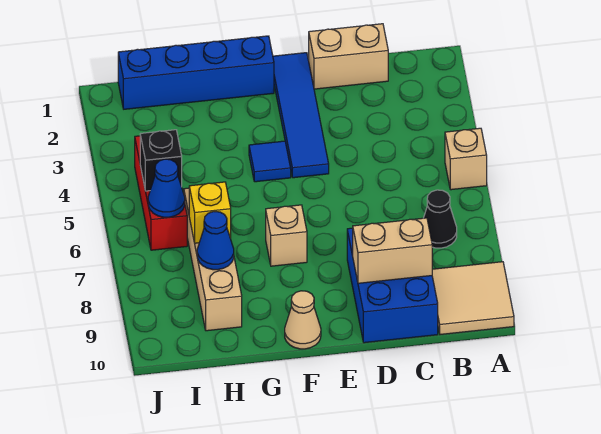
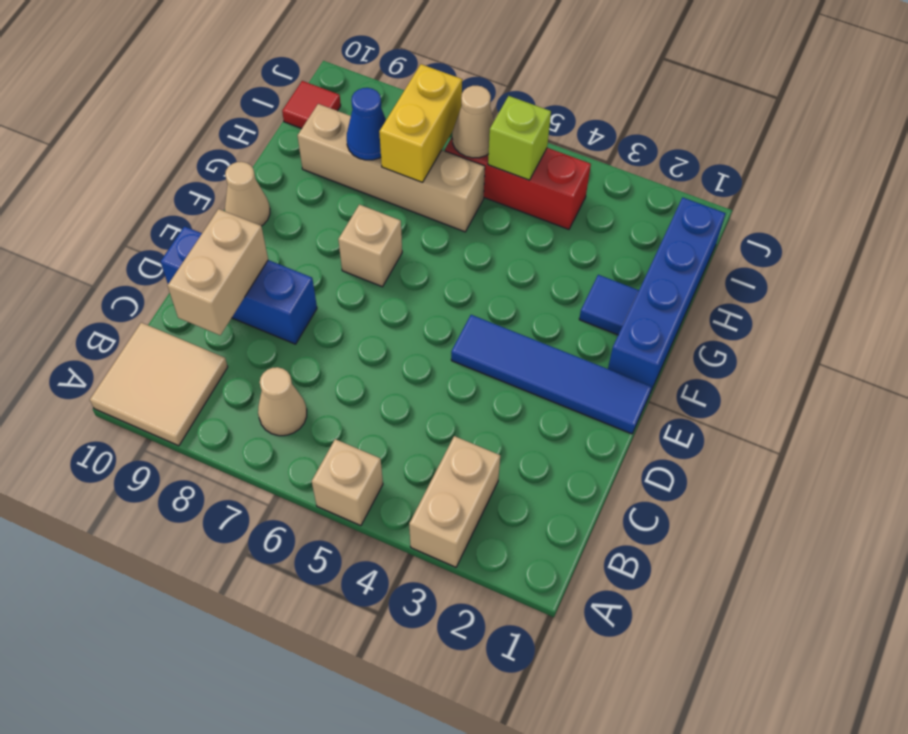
black cone B7 level 1 -> tan cone B7 level 1
tan brick C1:D1 level 1 -> tan brick A3:B3 level 1
blue brick C8:D10 level 1 -> blue brick D8:D10 level 1
blue tile F4 level 1 -> blue tile G2 level 1
yellow brick H7 level 2 -> yellow brick H7:I7 level 2
black brick I5 level 2 -> lime brick I5 level 2
blue cone I6 level 2 -> tan cone I6 level 2
none -> red tile I10 level 1

